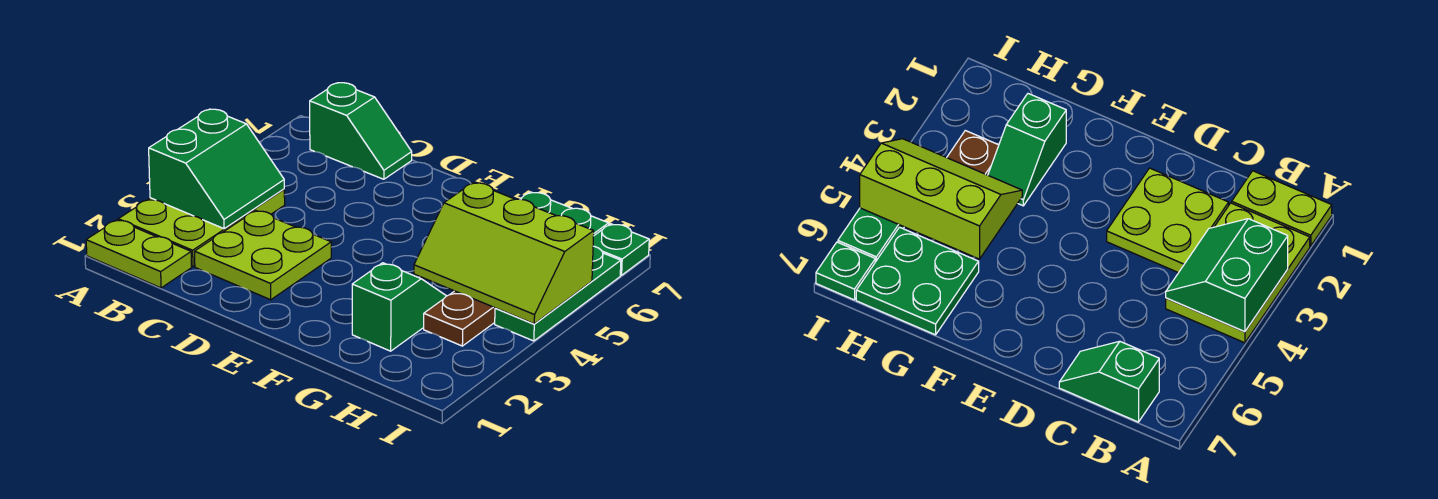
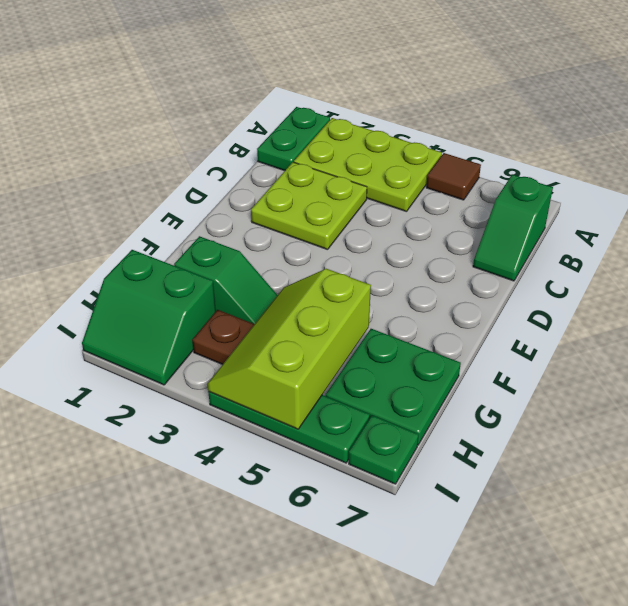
lime plate A1:B1 level 1 -> green plate A1:B1 level 1
green slope A3:B4 level 2 top A -> green slope H1:I2 level 1 top H
none -> brown tile A5 level 1

